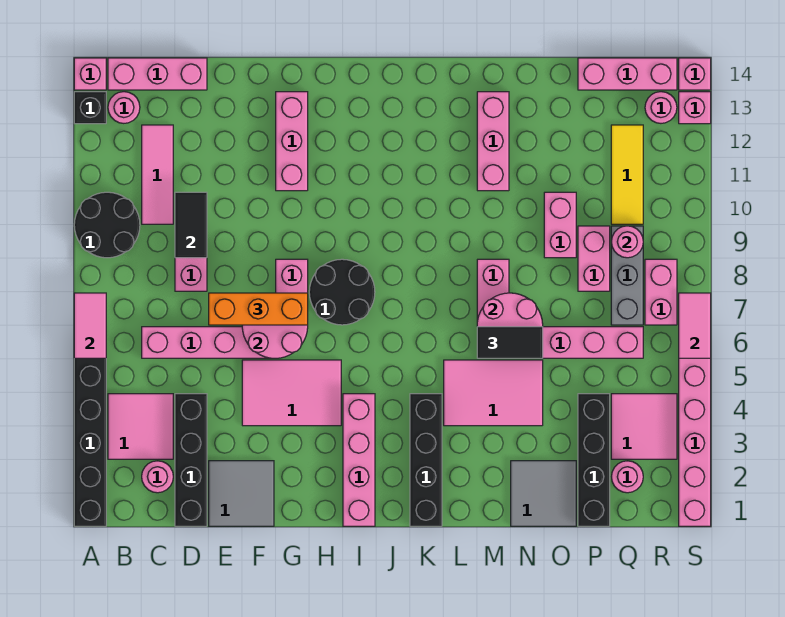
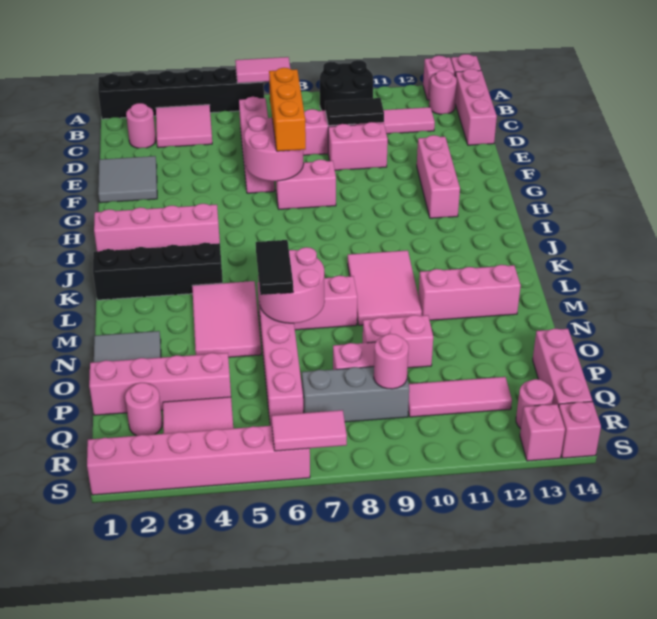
black brick A13 level 1 -> pink brick A13 level 1
black brick D1:D4 level 1 -> none
pink tile F4:H5 level 1 -> pink tile K9:M10 level 1
pink brick G11:G13 level 1 -> pink brick F12:H12 level 1
black round brick H7:I8 level 1 -> none
black brick P1:P4 level 1 -> pink brick P1:P4 level 1
yellow tile Q10:Q12 level 1 -> pink tile Q10:Q12 level 1
pink brick R7:R8 level 1 -> pink brick E9:E10 level 1

